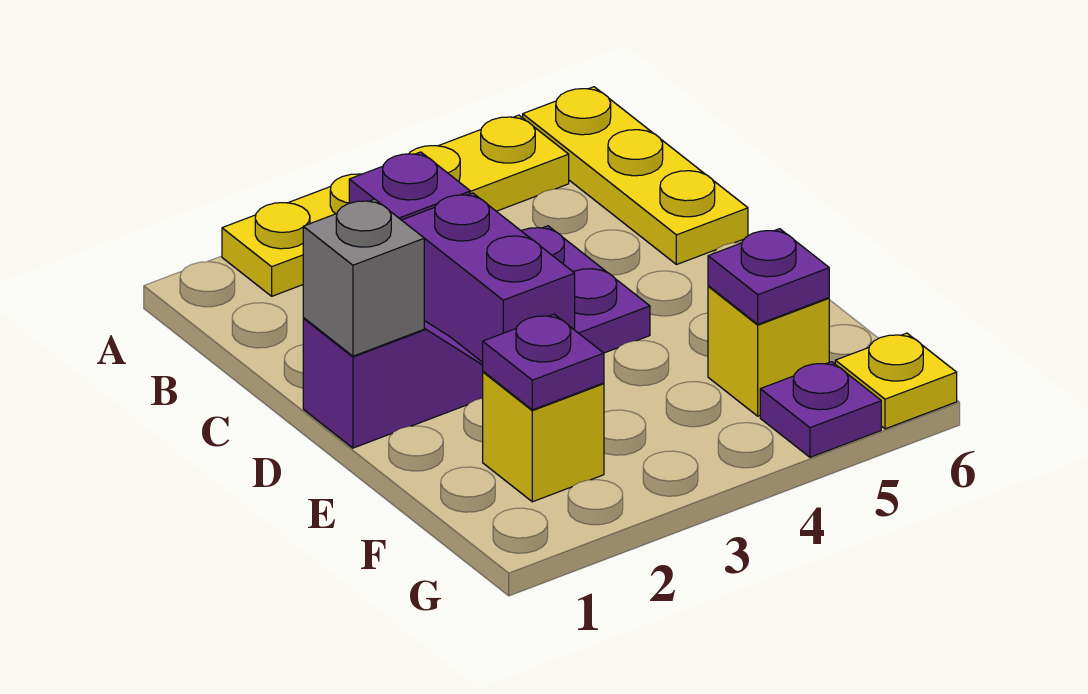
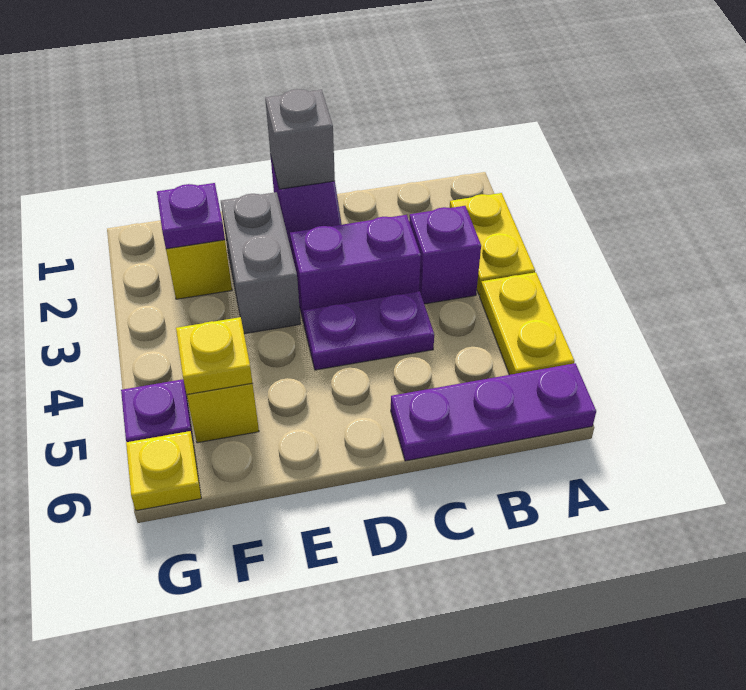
yellow plate A6:C6 level 1 -> purple plate A6:C6 level 1
none -> grey brick E2:E3 level 1
purple plate F5 level 2 -> yellow plate F5 level 2

